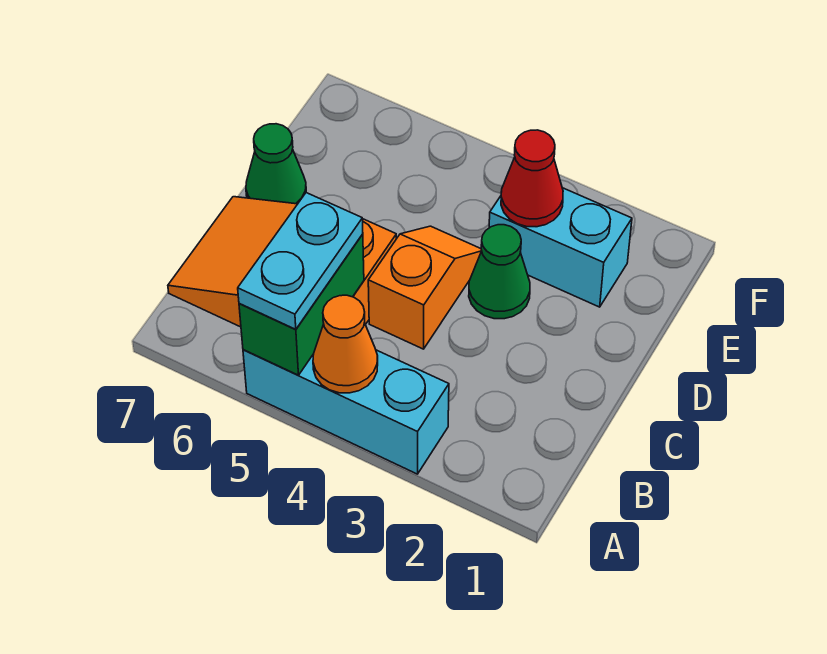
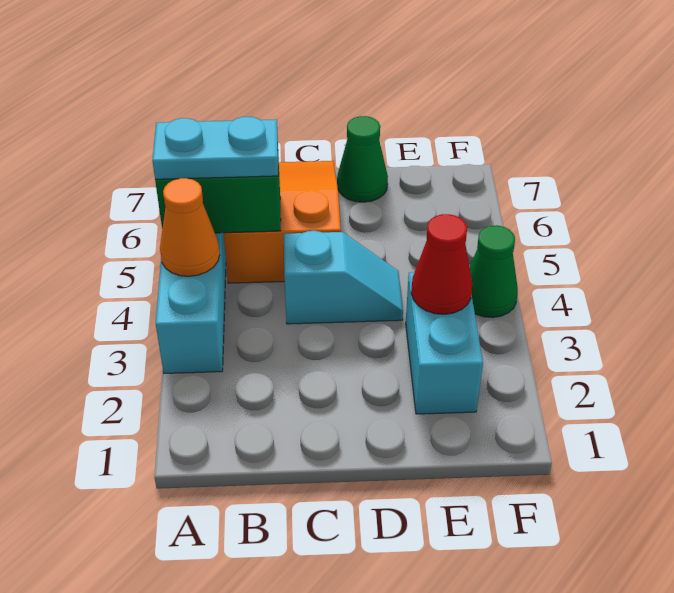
orange slope C4:D4 level 1 top C -> cyan slope C4:D4 level 1 top C
green cone D3 level 1 -> green cone F4 level 1

